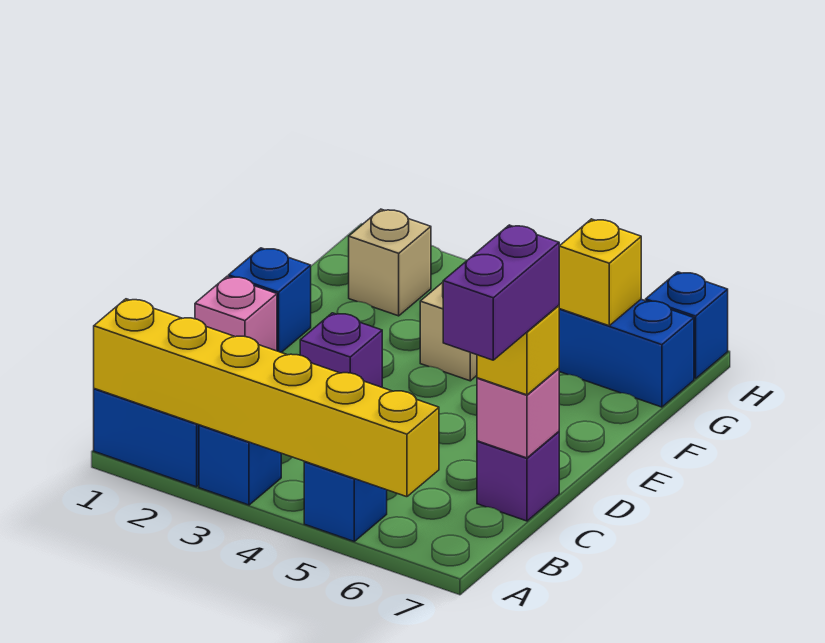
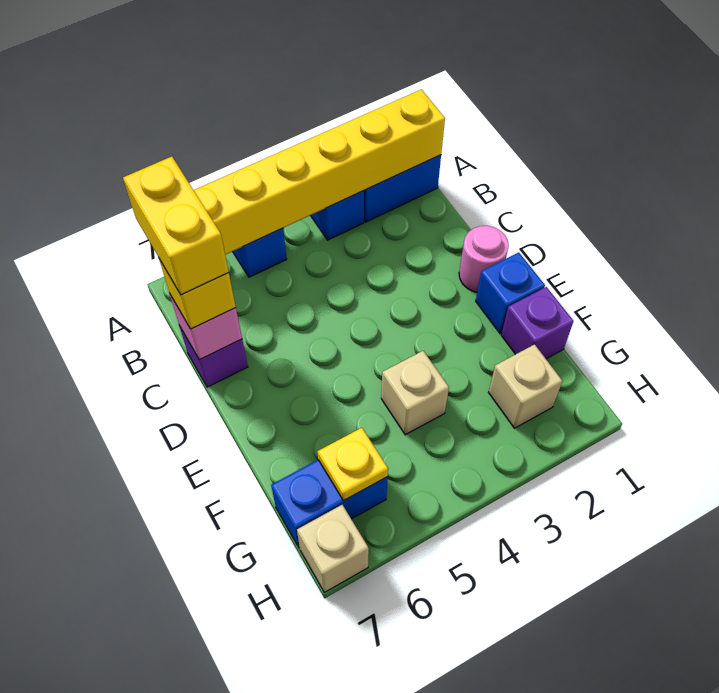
purple brick B7:C7 level 4 -> yellow brick B7:C7 level 4
pink brick D1 level 1 -> pink round brick D1 level 1
purple brick D3 level 1 -> purple brick F1 level 1
yellow brick G6 level 2 -> yellow plate G6 level 2
blue brick H7 level 1 -> tan brick H7 level 1

